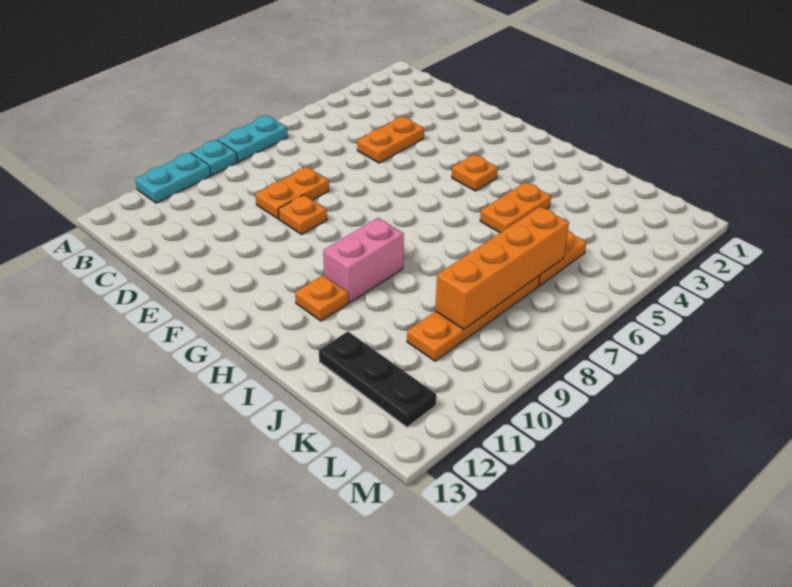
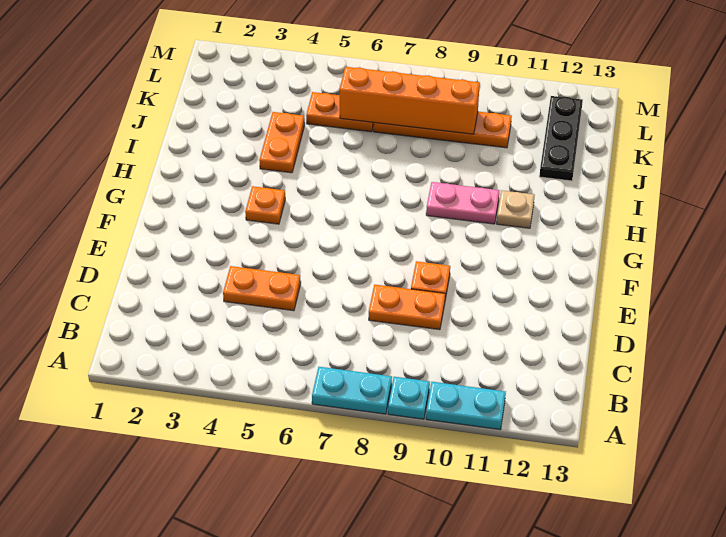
pink brick H9:H10 level 1 -> pink plate H9:H10 level 1
orange plate H11 level 1 -> tan plate H11 level 1
orange plate I4:I5 level 1 -> orange plate I4:J4 level 1

